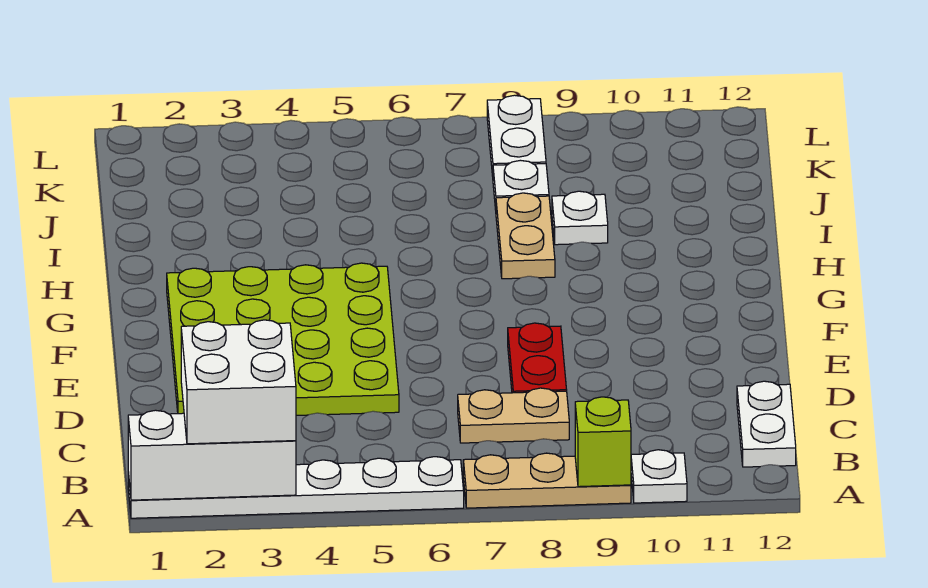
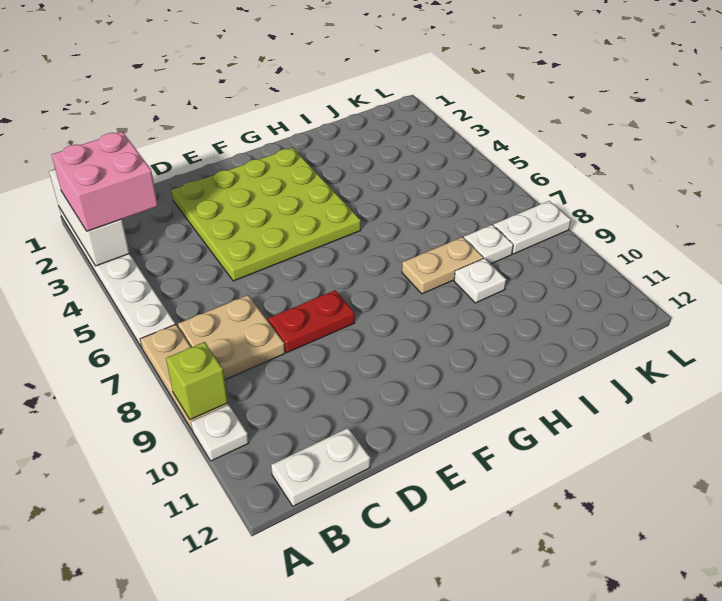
white brick A2:B3 level 3 -> pink brick A2:B3 level 3
tan plate C7:C8 level 1 -> tan plate B7:C8 level 1

